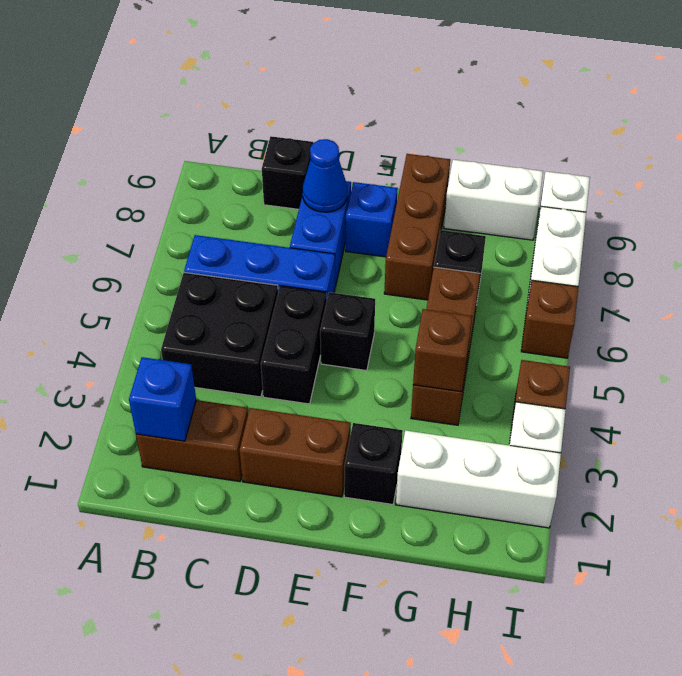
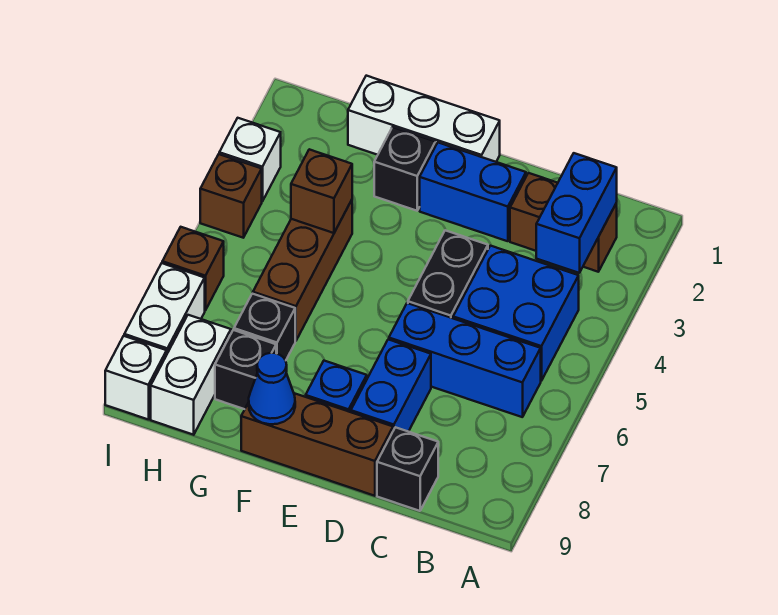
blue brick B2 level 2 -> blue brick B2:B3 level 2
black brick B4:C5 level 1 -> blue brick B4:C5 level 1
brown brick D2:E2 level 1 -> blue brick D2:E2 level 1
blue cone D8 level 2 -> blue cone F9 level 2
black brick E5 level 1 -> black brick G8 level 1
brown brick F7:F9 level 1 -> brown brick D9:F9 level 1
white brick G2:I2 level 1 -> white brick E1:G1 level 1
white brick G9:H9 level 1 -> white brick H8:H9 level 1

